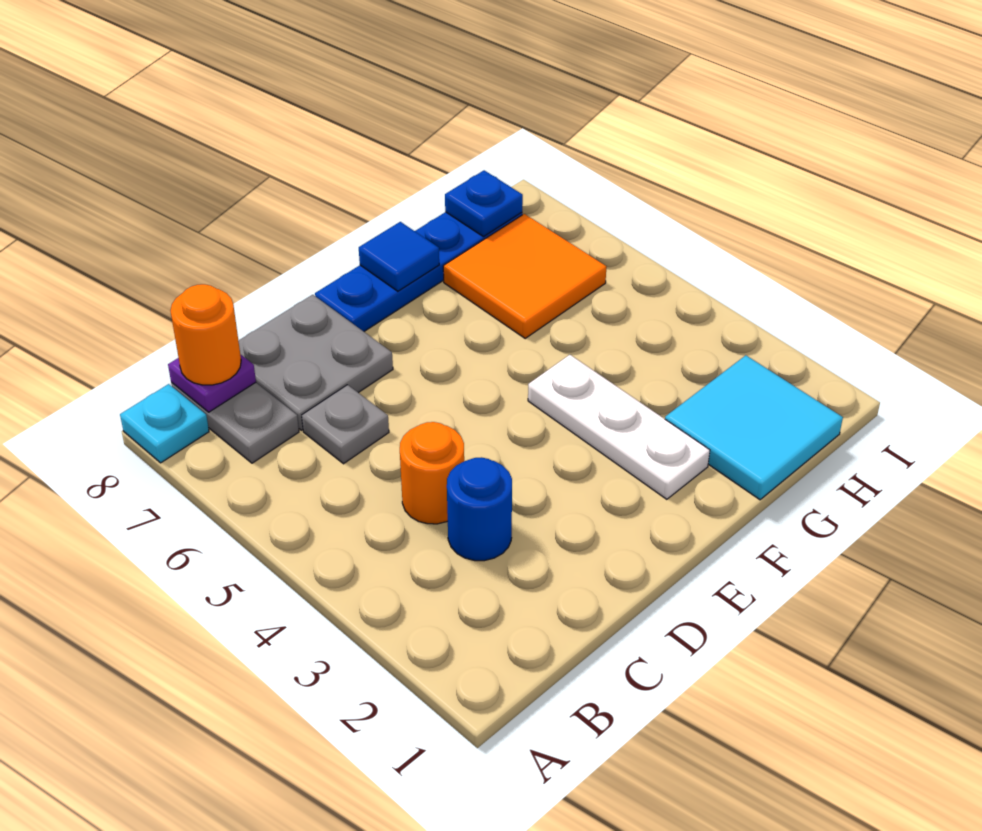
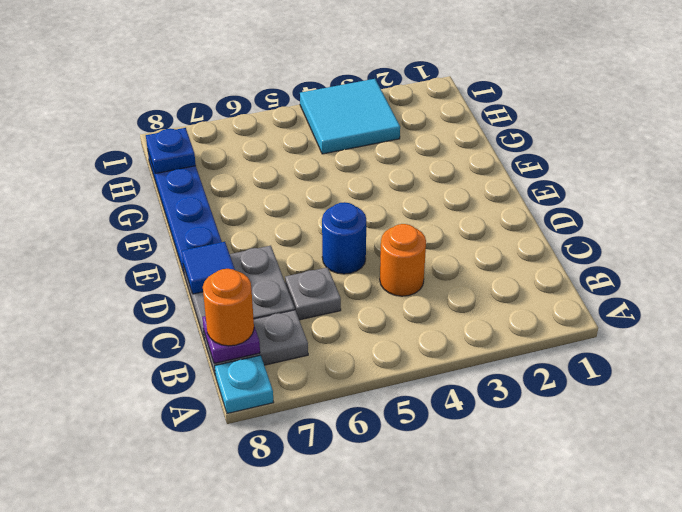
blue round brick C3 level 1 -> blue round brick D5 level 1
white plate F2:F4 level 1 -> none
blue tile F8 level 2 -> blue tile D8 level 2
cyan tile G1:H2 level 1 -> cyan tile H3:I4 level 1
orange tile G6:H7 level 1 -> none

